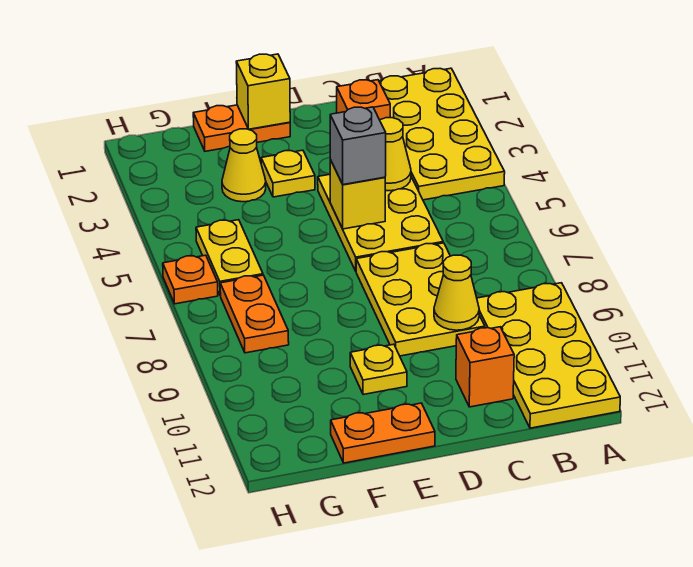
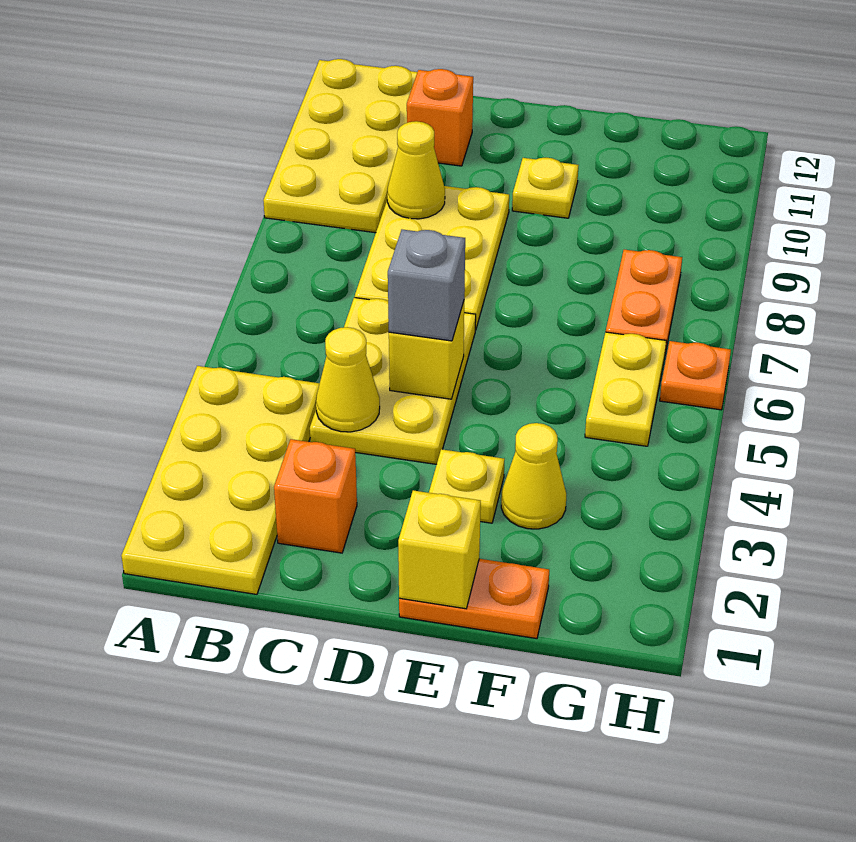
orange plate E12:F12 level 1 -> none

